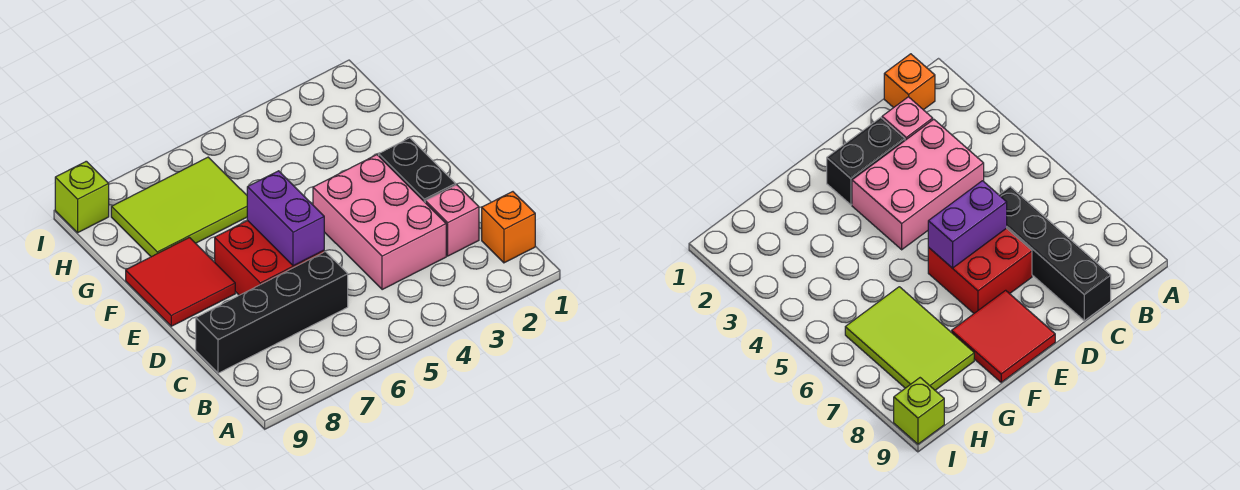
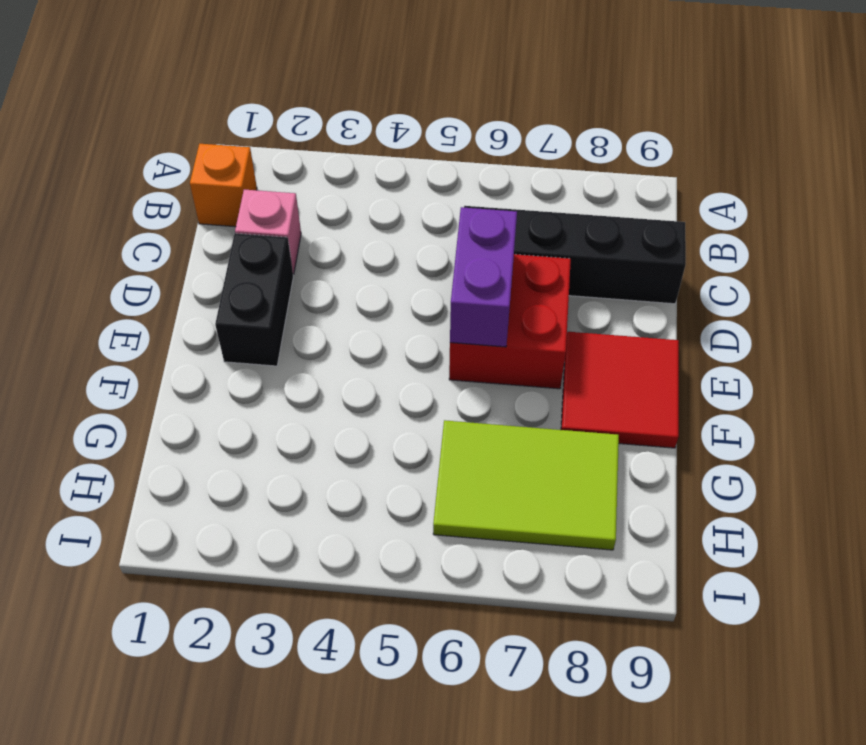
pink brick C3:E4 level 1 -> none
lime brick I9 level 1 -> none

